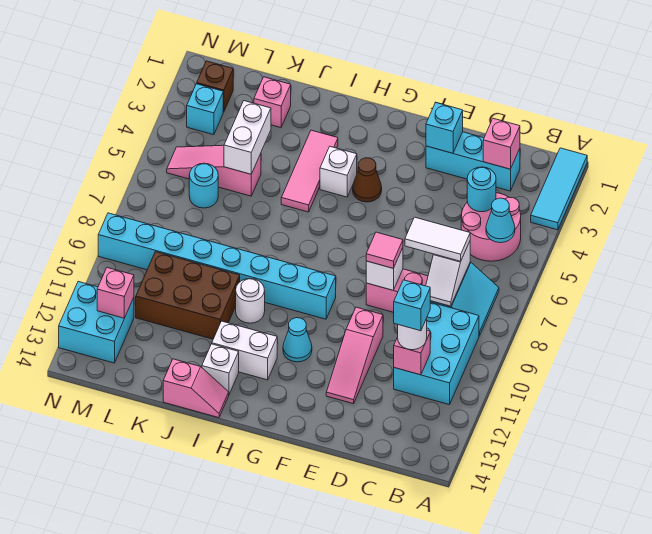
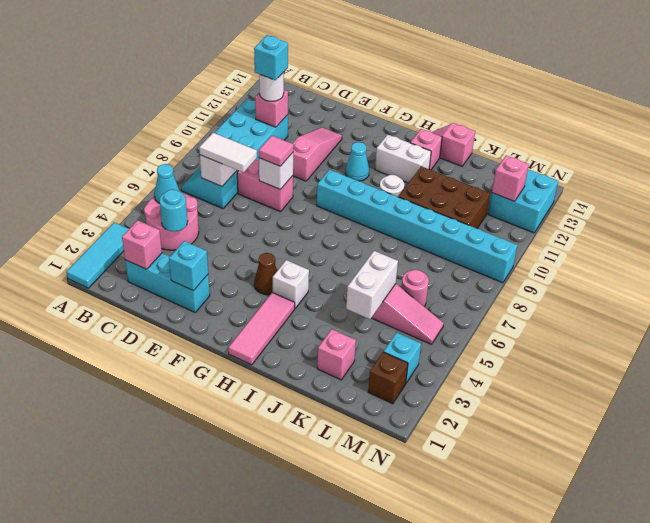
pink tile I3:I5 level 1 -> pink tile H1:H3 level 1
white brick I13 level 1 -> pink brick I13 level 1
cyan round brick L6 level 1 -> pink round brick L6 level 1

